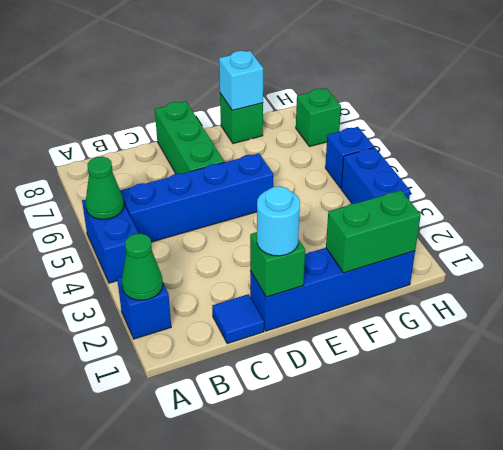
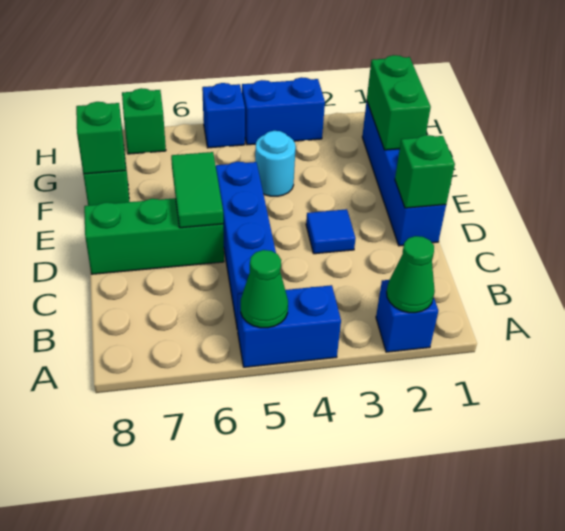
blue tile C1 level 1 -> blue tile D3 level 1
cyan round brick D1 level 3 -> cyan round brick F4 level 1
none -> green tile D6:E6 level 2
cyan brick F8 level 2 -> green brick F8 level 2

